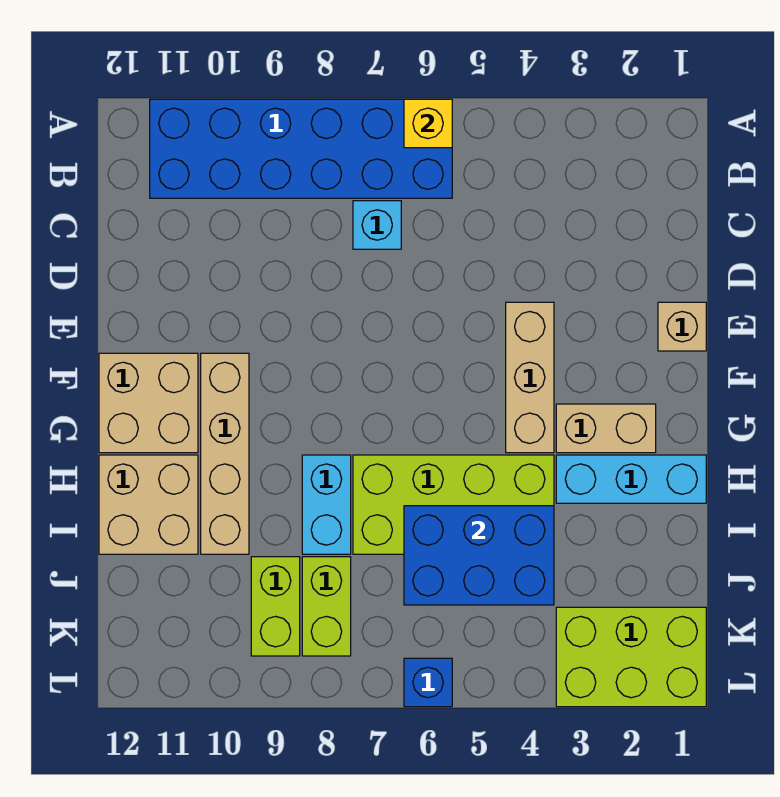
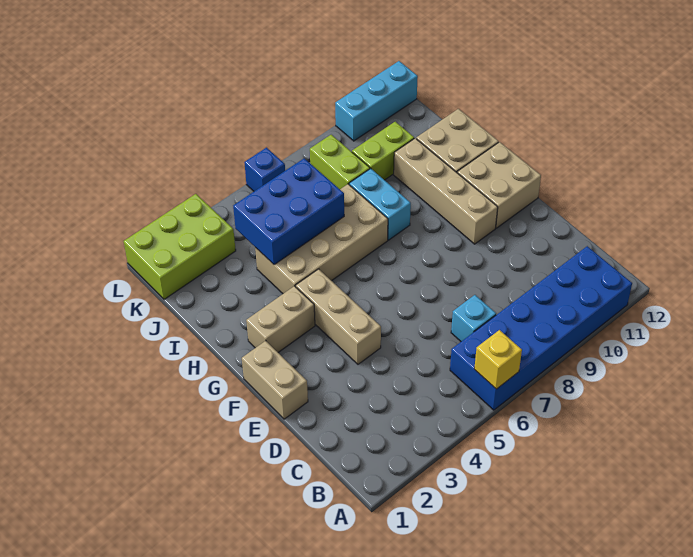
tan brick E1 level 1 -> tan brick E1:F1 level 1
cyan brick H1:H3 level 1 -> cyan brick L10:L12 level 1
lime brick H4:I7 level 1 -> tan brick H4:I7 level 1
lime brick J9:K9 level 1 -> lime brick J9:J10 level 1

